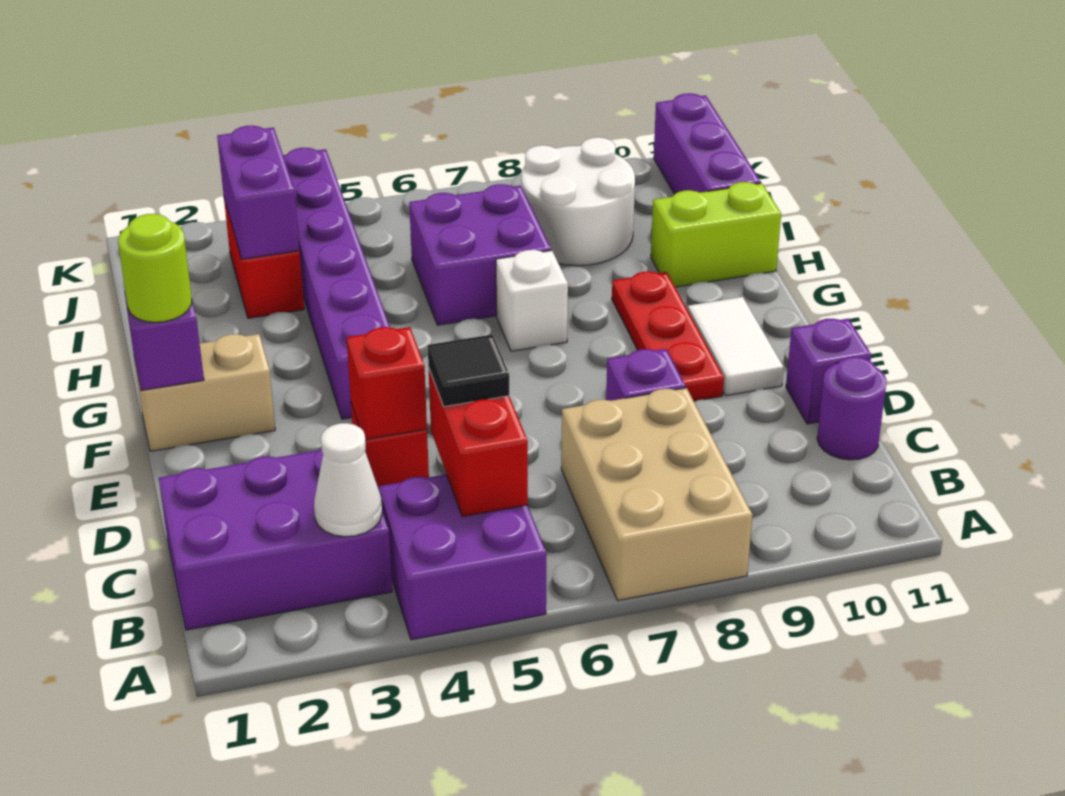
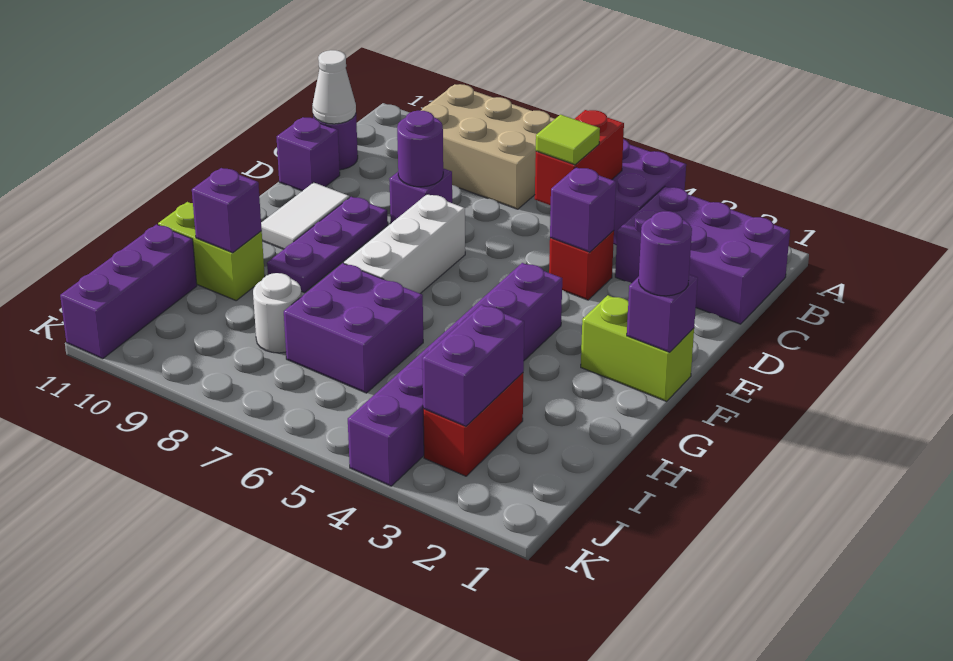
tan brick A7:C8 level 1 -> tan brick A7:B9 level 1
white cone B3 level 2 -> white cone C11 level 2
black tile C5 level 3 -> lime tile C5 level 3
red brick D4 level 2 -> purple brick D4 level 2
none -> purple round brick D8 level 2
red plate E9:G9 level 1 -> purple plate E9:G9 level 1
tan brick F1:F2 level 1 -> lime brick F1:F2 level 1
lime round brick F1 level 3 -> purple round brick F1 level 3
white brick G7 level 1 -> white brick E7:G7 level 1
none -> purple brick H10 level 2
white round brick I8:J9 level 1 -> white round brick I8 level 1

